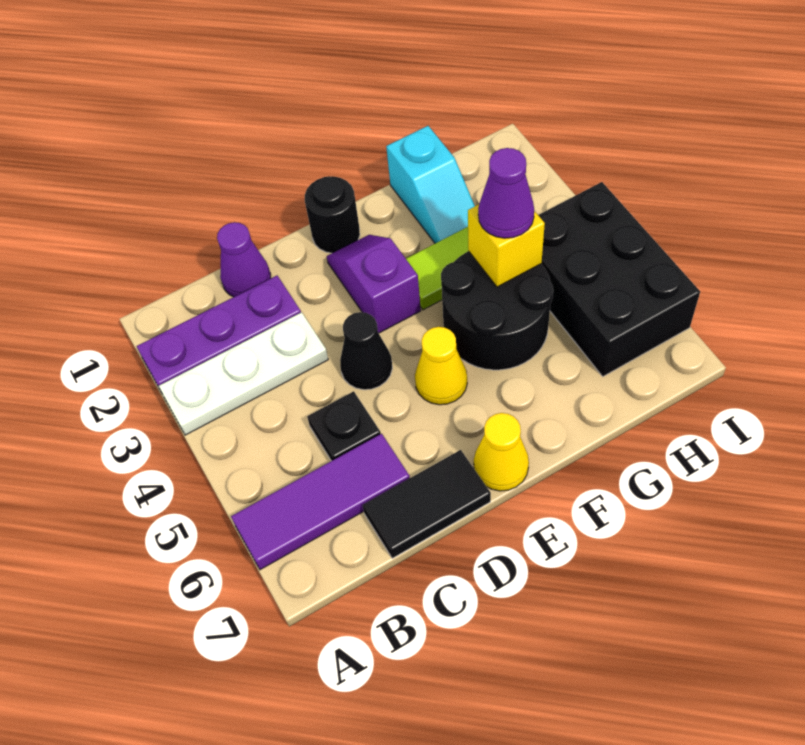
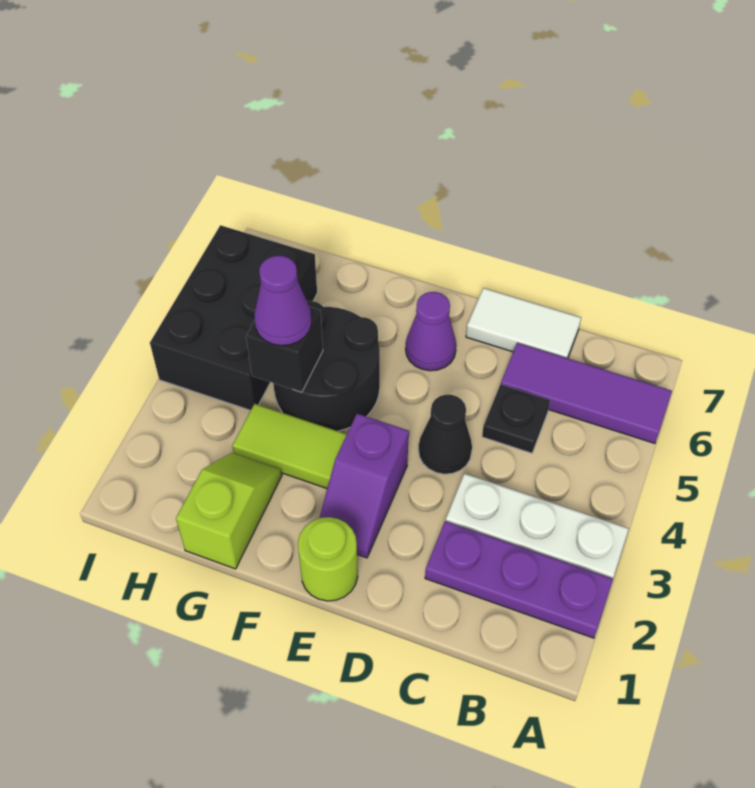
purple cone C1 level 1 -> purple cone E6 level 1
black tile C7:D7 level 1 -> white tile C7:D7 level 1
black round brick E1 level 1 -> lime round brick E1 level 1
yellow cone E5 level 1 -> none
yellow cone E7 level 1 -> none
cyan slope G1:G2 level 1 top 1 -> lime slope G1:G2 level 1 top 1
yellow brick G4 level 2 -> black brick G4 level 2

